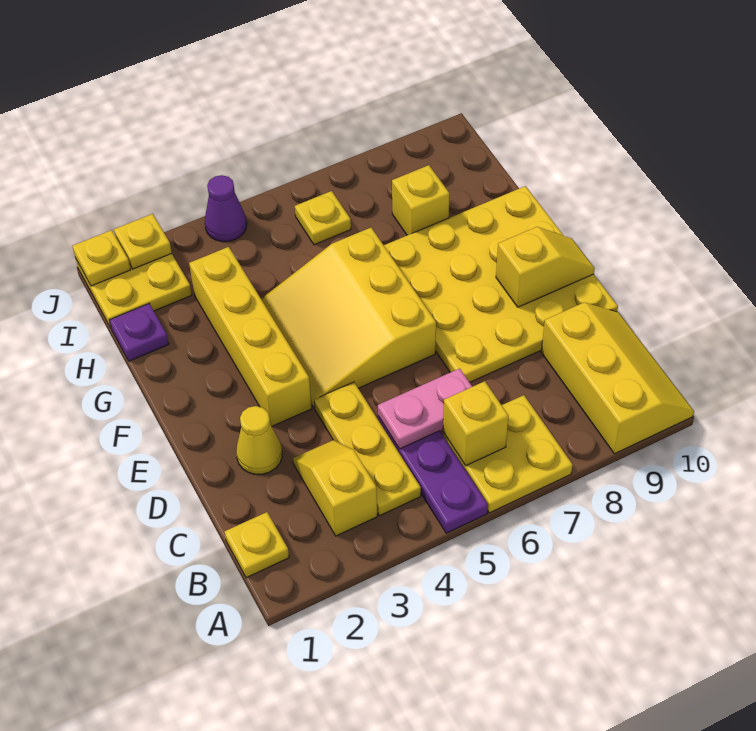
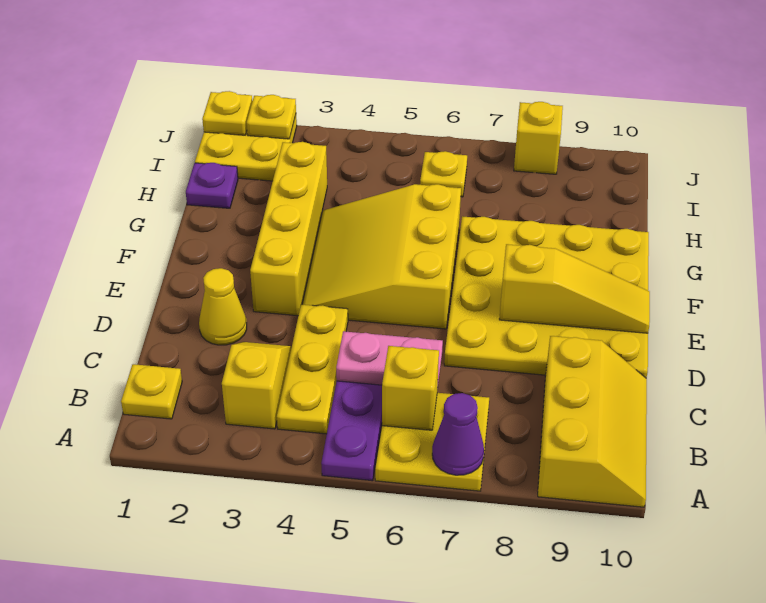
yellow slope E9:E10 level 2 top 9 -> yellow slope E8:E10 level 2 top 8
yellow brick H8 level 1 -> yellow brick J8 level 1
purple cone J4 level 1 -> purple cone A7 level 2

